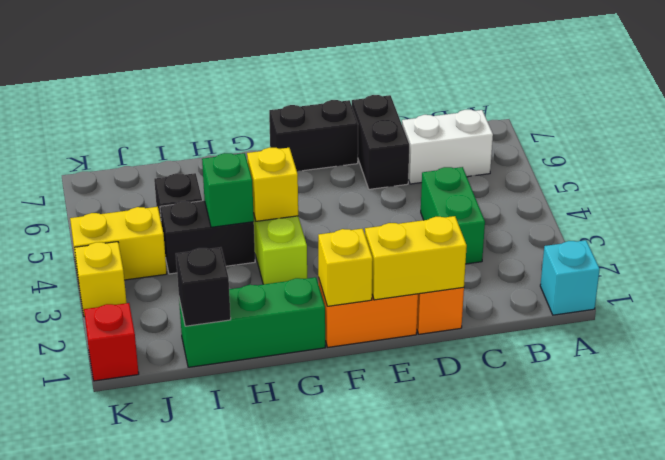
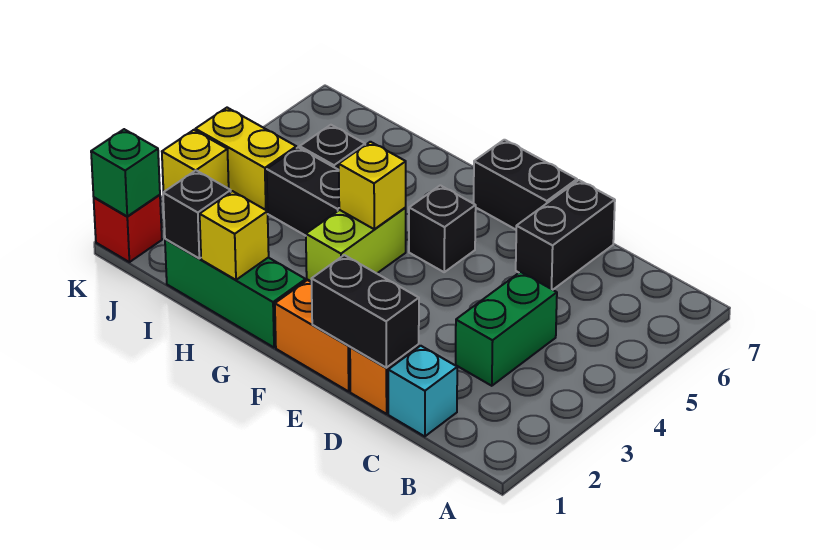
cyan brick A1 level 1 -> cyan brick C1 level 1
white brick B6:C6 level 1 -> none
yellow brick D1:E1 level 2 -> black brick D1:E1 level 2
yellow brick F1 level 2 -> yellow brick H1 level 2
none -> black brick F5 level 1
green brick H4 level 2 -> green brick K1 level 2

